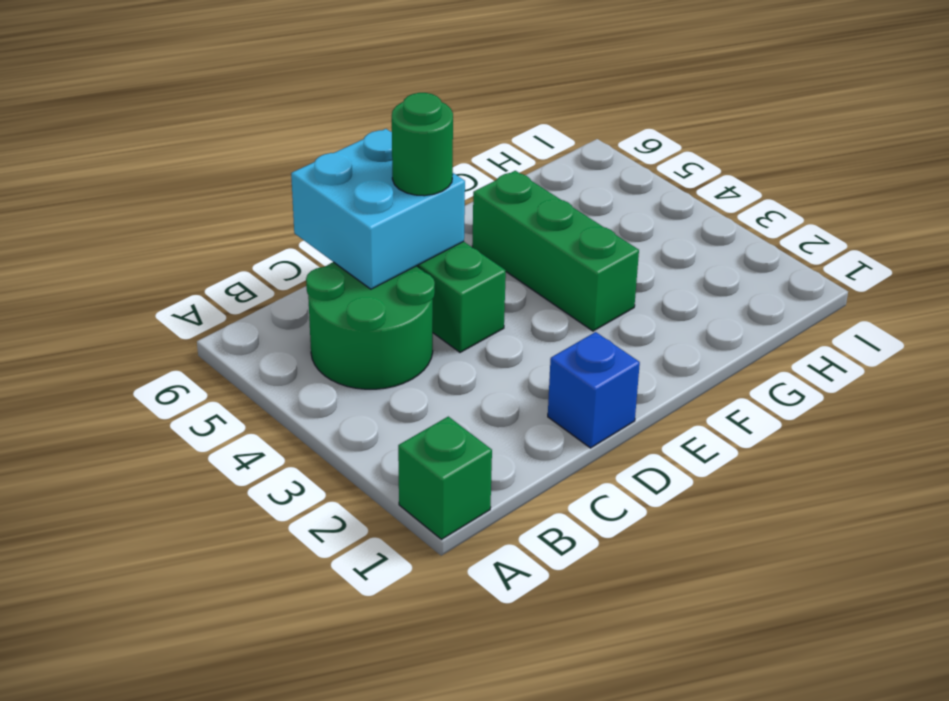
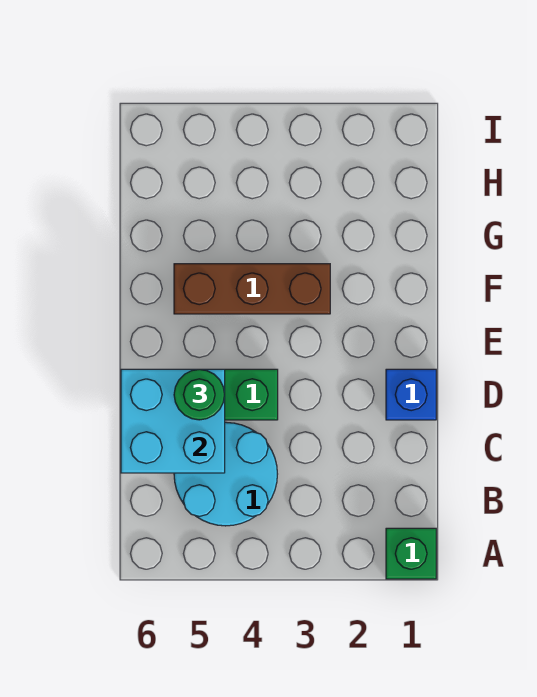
green round brick B4:C5 level 1 -> cyan round brick B4:C5 level 1
green brick F3:F5 level 1 -> brown brick F3:F5 level 1

